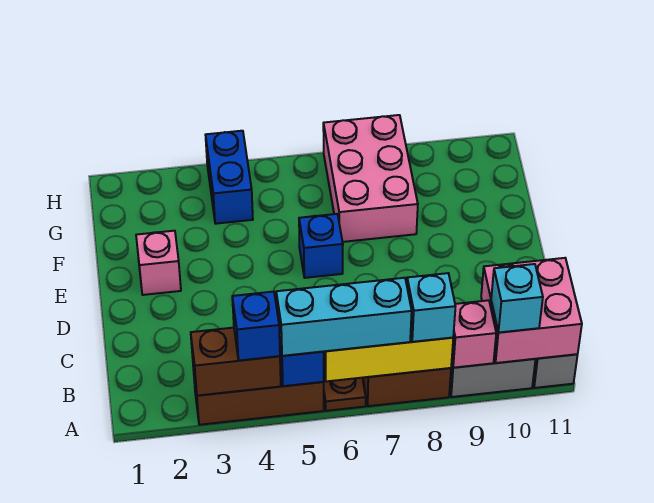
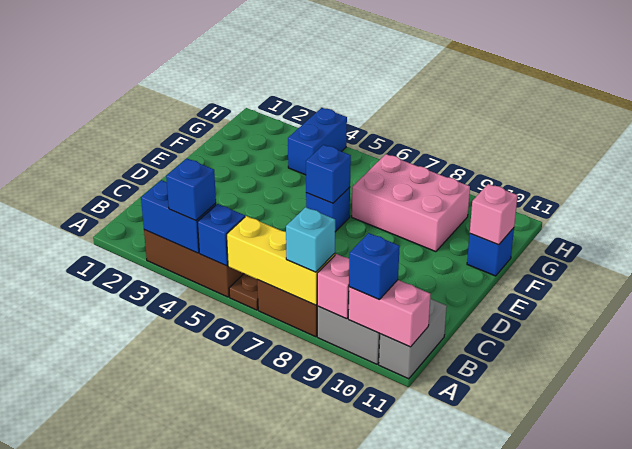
brown brick A3:A4 level 2 -> blue brick A3:A4 level 2
cyan brick A5:A7 level 3 -> none
pink brick A10:B11 level 2 -> pink brick A10:A11 level 2
cyan brick A10 level 3 -> blue brick A10 level 3
pink brick E2 level 1 -> pink brick F11 level 2
none -> blue brick E6 level 2
pink brick F7:H8 level 1 -> pink brick F7:G9 level 1
none -> blue brick F11 level 1

